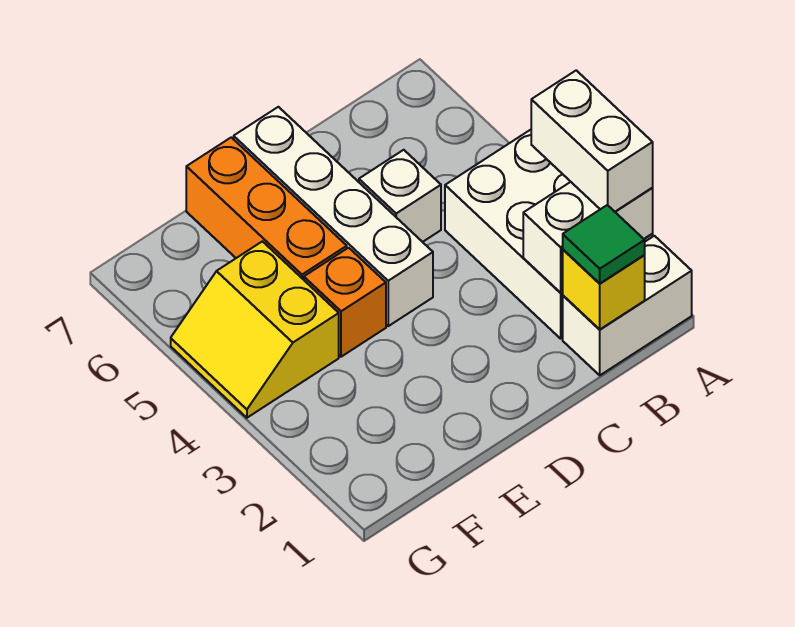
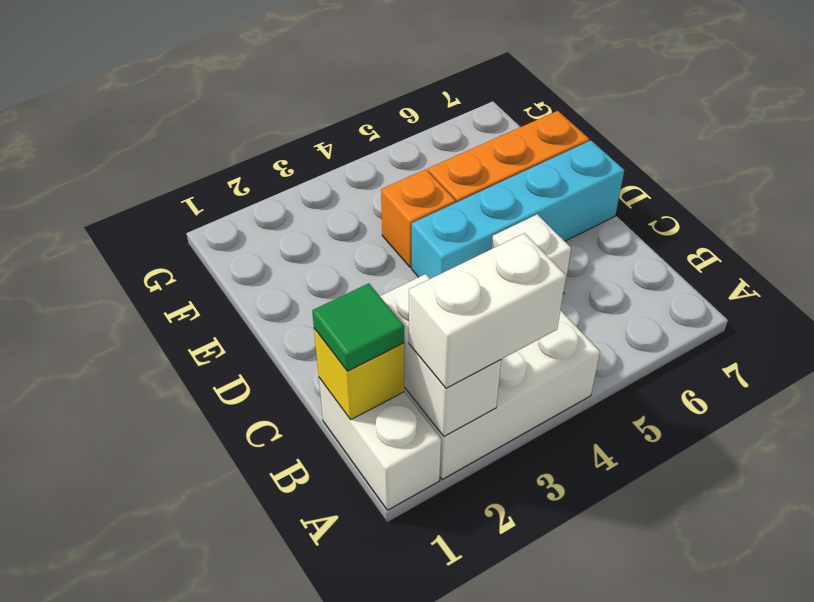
white brick D4:D7 level 1 -> cyan brick D4:D7 level 1
yellow slope F4:G5 level 1 top F -> none

